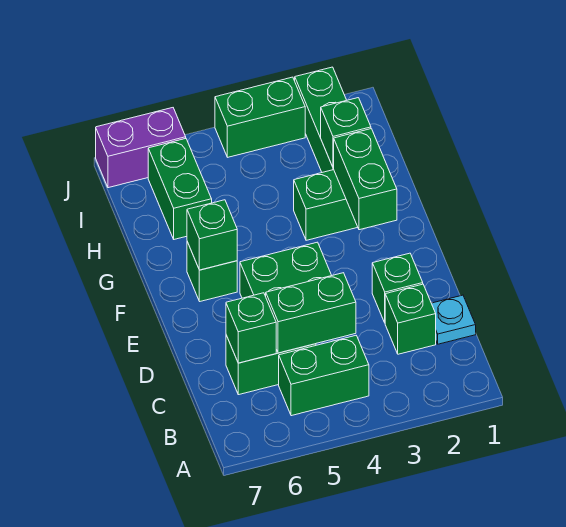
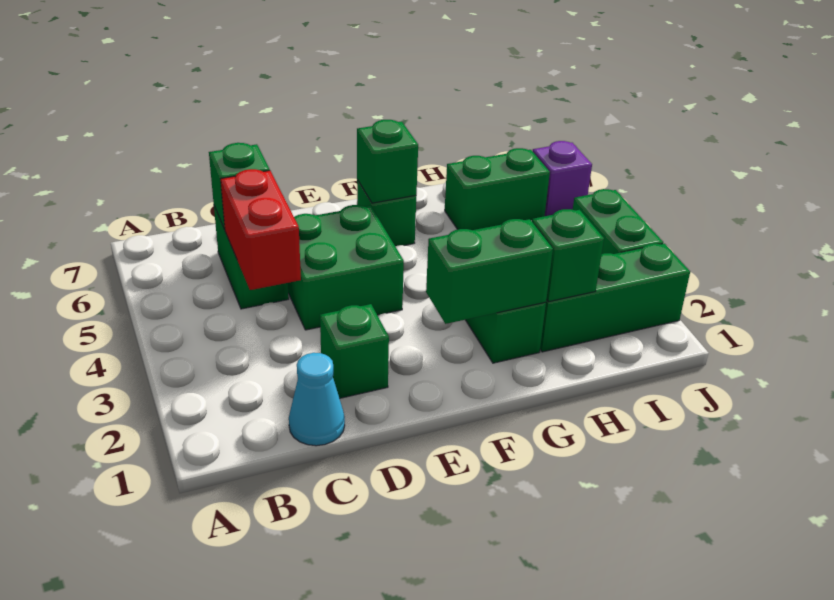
green brick B4:B5 level 1 -> none
cyan plate C1 level 1 -> cyan cone C1 level 1
green brick C2 level 1 -> none
green brick C4:C5 level 2 -> red brick C4:C5 level 2
purple brick J6:J7 level 1 -> purple brick J6 level 1

